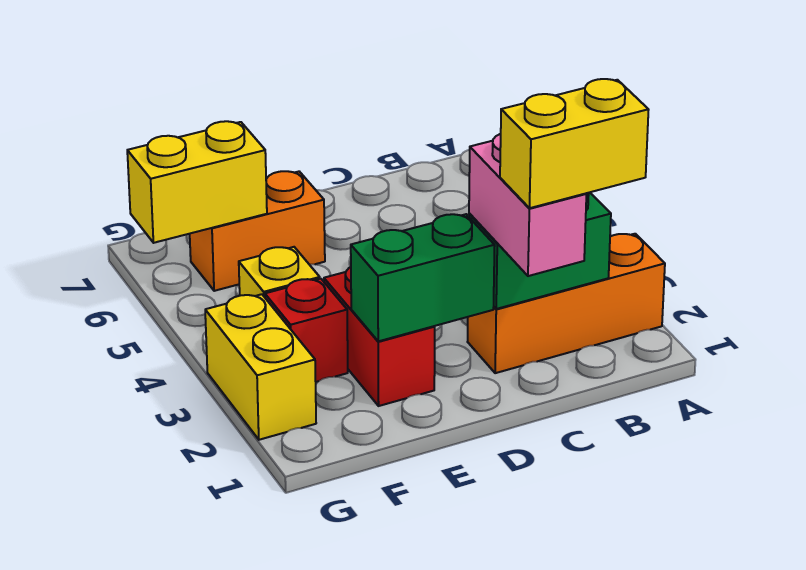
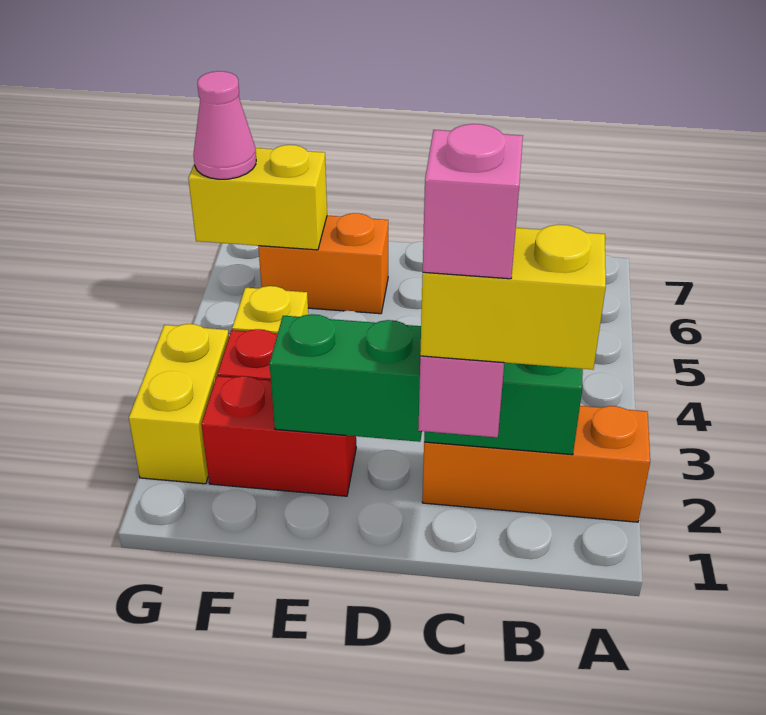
none -> pink brick C1 level 5
red brick E2:E3 level 1 -> red brick E2:F2 level 1
none -> pink cone G6 level 3

